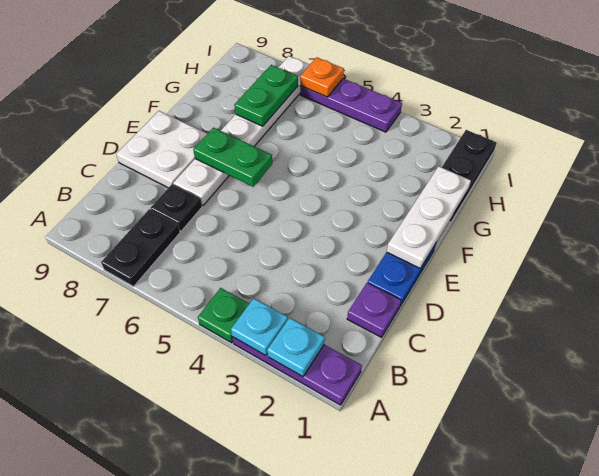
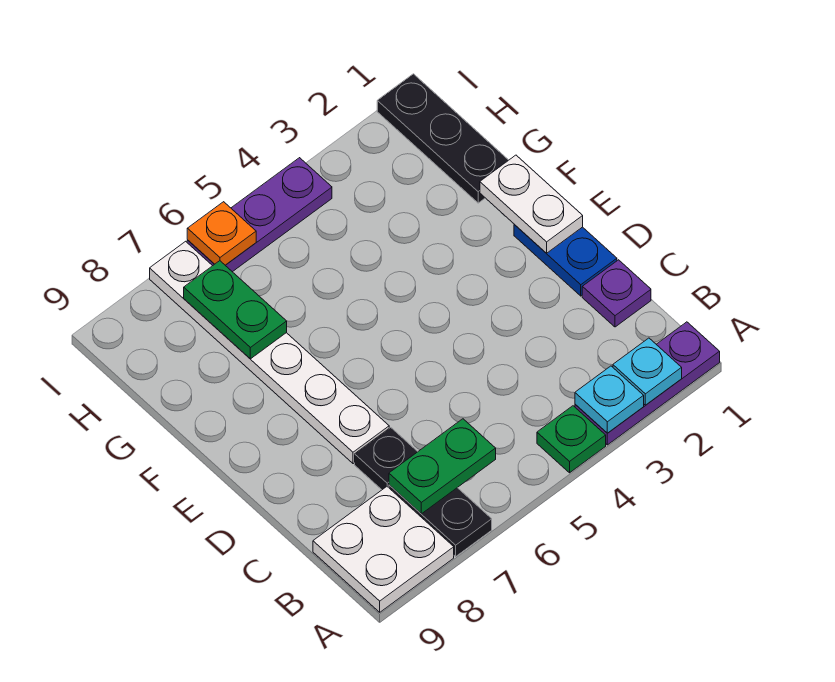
white plate D8:E9 level 1 -> white plate A8:B9 level 1
white plate E1:G1 level 2 -> white plate E1:F1 level 2
green plate E6:E7 level 2 -> green plate B6:B7 level 2

